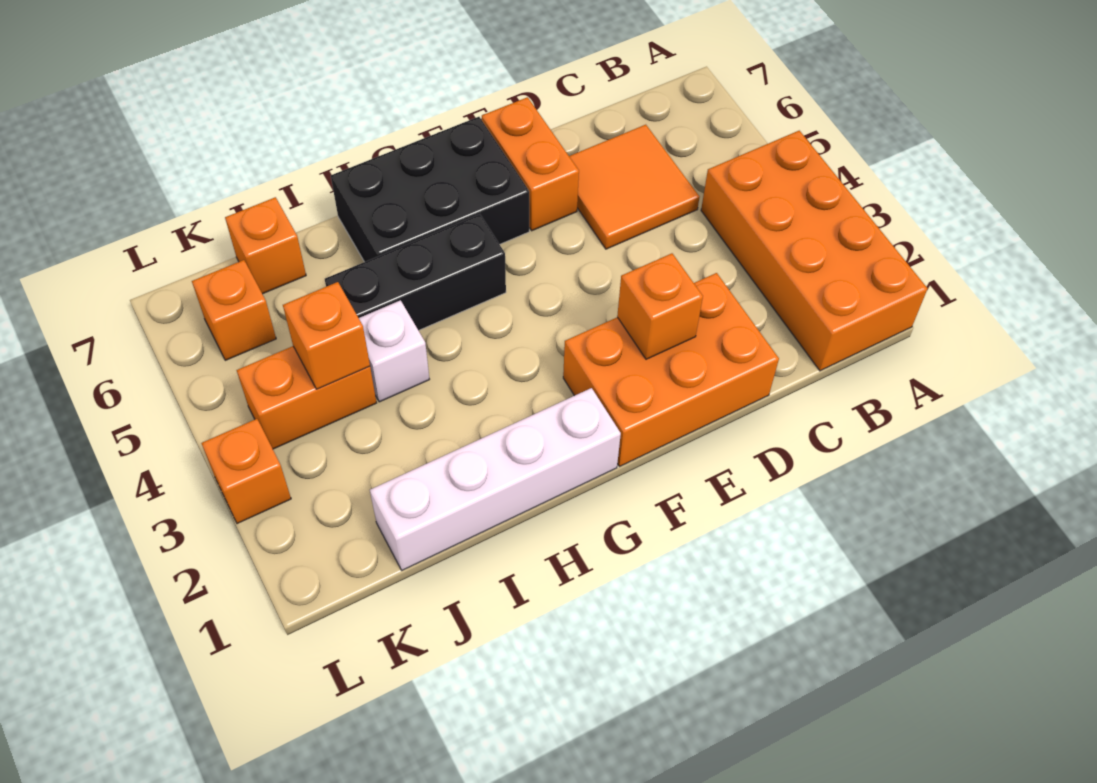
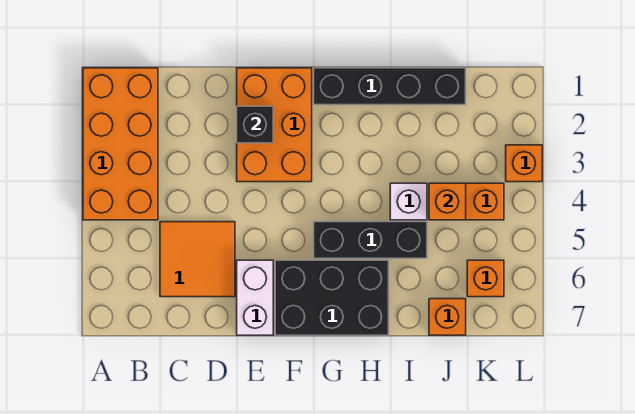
orange brick D1:F2 level 1 -> orange brick E1:F3 level 1
orange brick E2 level 2 -> black brick E2 level 2
orange brick E6:E7 level 1 -> white brick E6:E7 level 1
white brick G1:J1 level 1 -> black brick G1:J1 level 1

